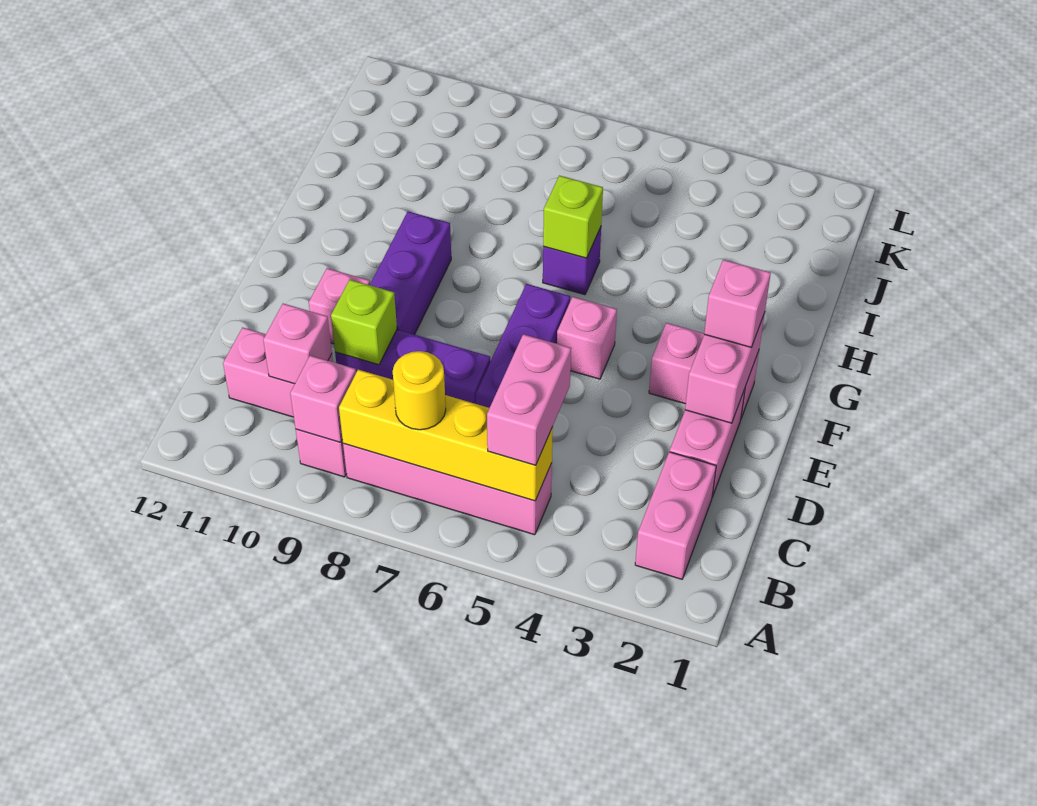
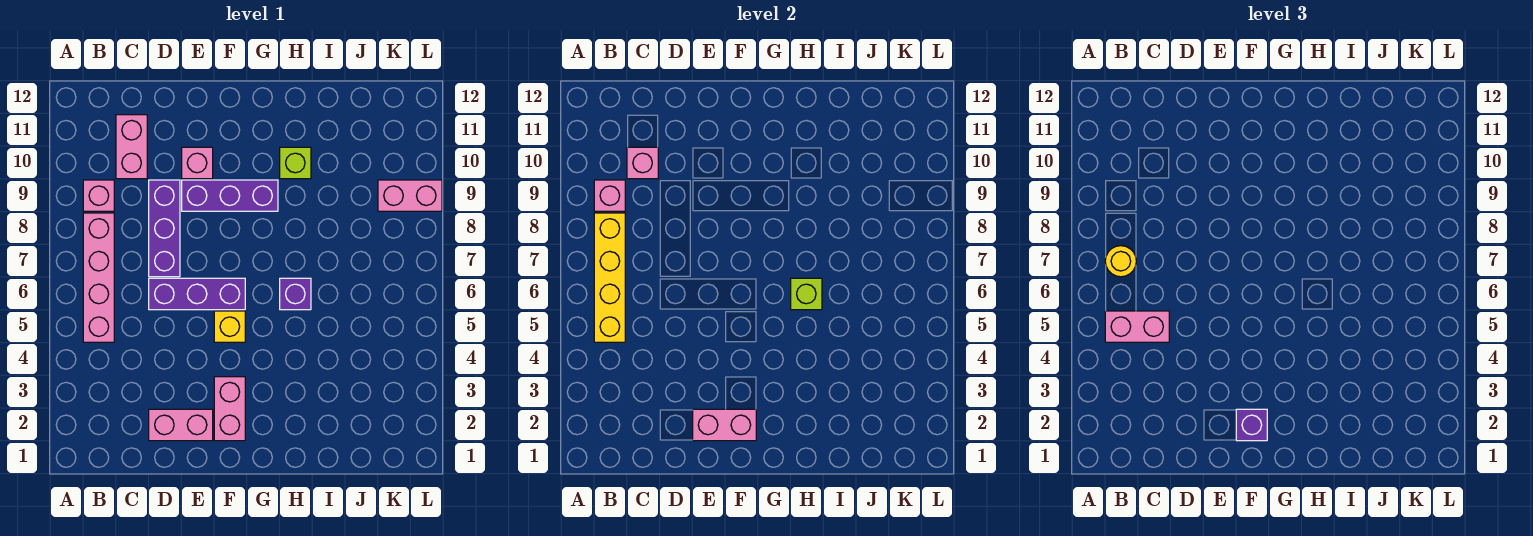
pink brick B2:C2 level 1 -> pink brick K9:L9 level 1
lime brick D9 level 2 -> lime brick H10 level 1
pink brick F2 level 3 -> purple brick F2 level 3
pink brick F5 level 1 -> yellow brick F5 level 1

